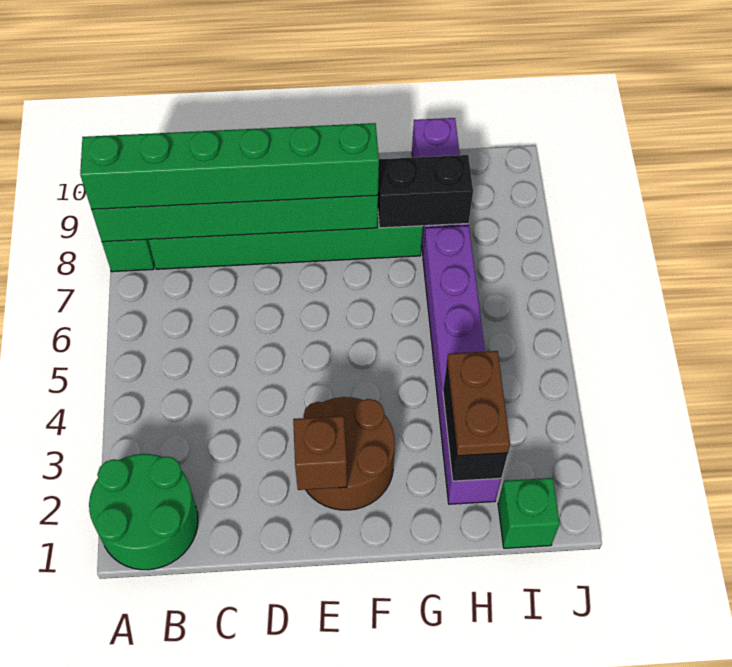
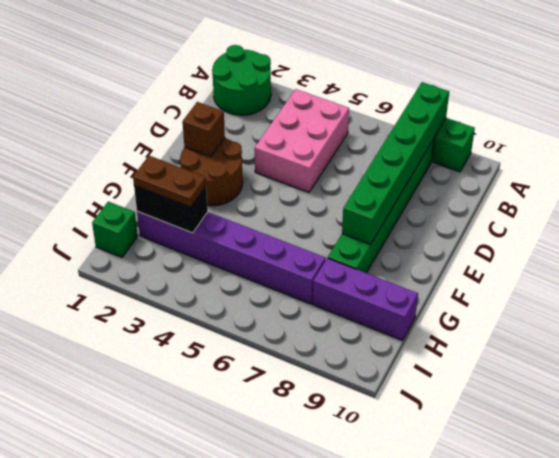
green brick A8:F8 level 3 -> none
none -> pink brick B4:D5 level 1
black brick G8:H8 level 2 -> none

